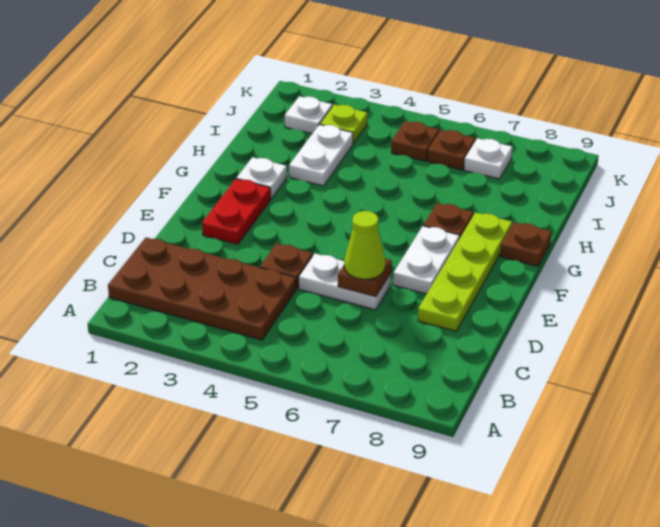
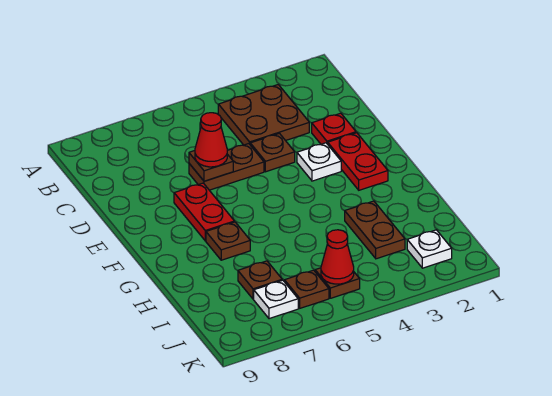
brown plate B1:C4 level 1 -> brown plate B3:C4 level 1
none -> red plate D2 level 1
white plate D5:D6 level 1 -> brown plate D5:D6 level 1
lime cone D6 level 3 -> red cone D6 level 3
lime plate D8:G8 level 1 -> none
white plate E7:F7 level 1 -> red plate E7:F7 level 1
white plate G2 level 1 -> white plate E3 level 1
brown plate G9 level 1 -> brown plate I7 level 1
white plate H3:I3 level 1 -> brown plate H3:I3 level 1
lime plate J3 level 1 -> none
none -> red cone J5 level 2

